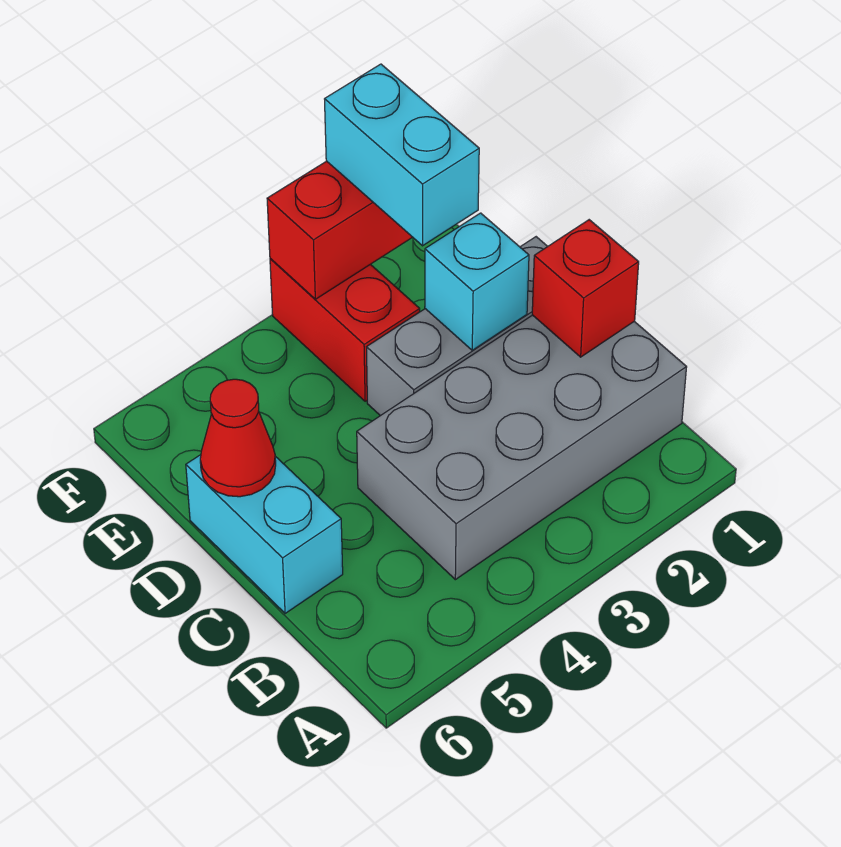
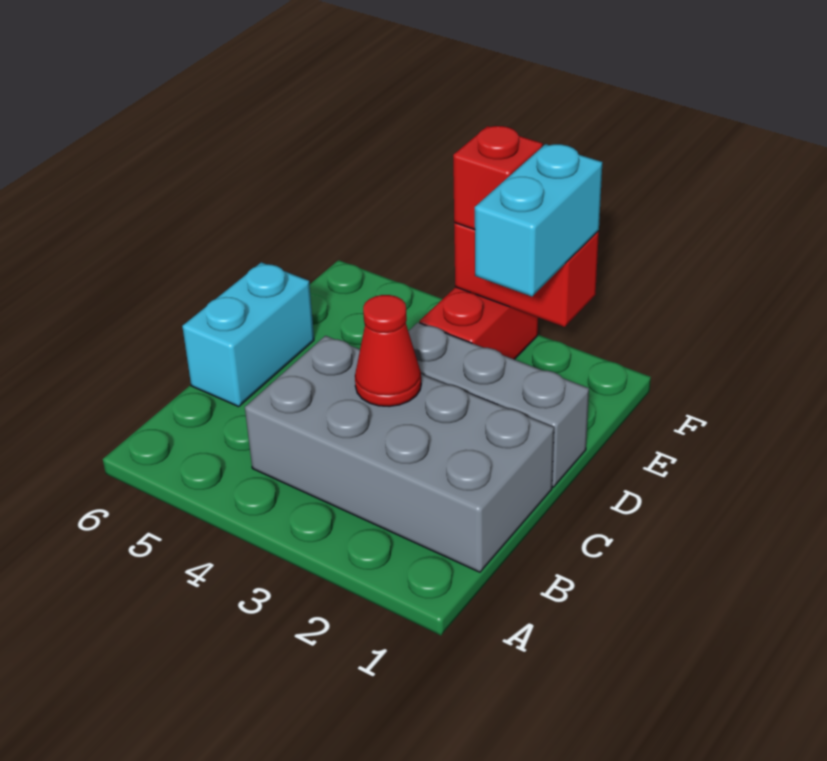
red brick C1 level 2 -> red brick F3 level 3
cyan brick D2 level 2 -> none
red cone D6 level 2 -> red cone C3 level 2

